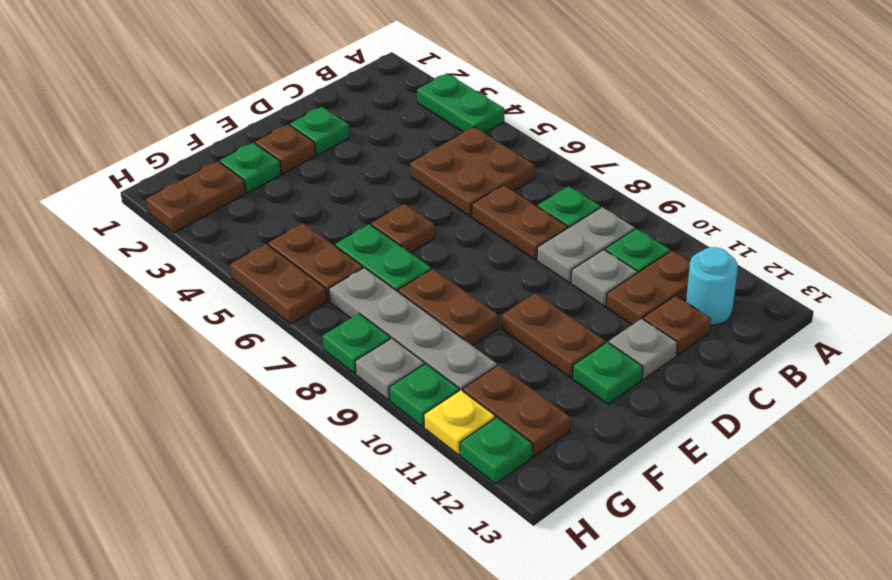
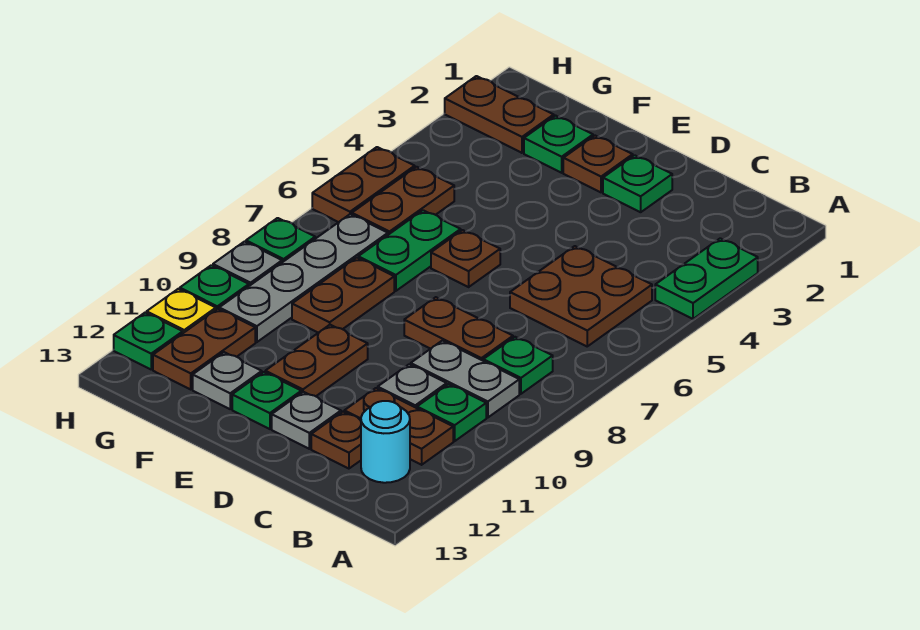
brown plate C7:C8 level 1 -> brown plate C8:D8 level 1
none -> grey plate F12 level 1

